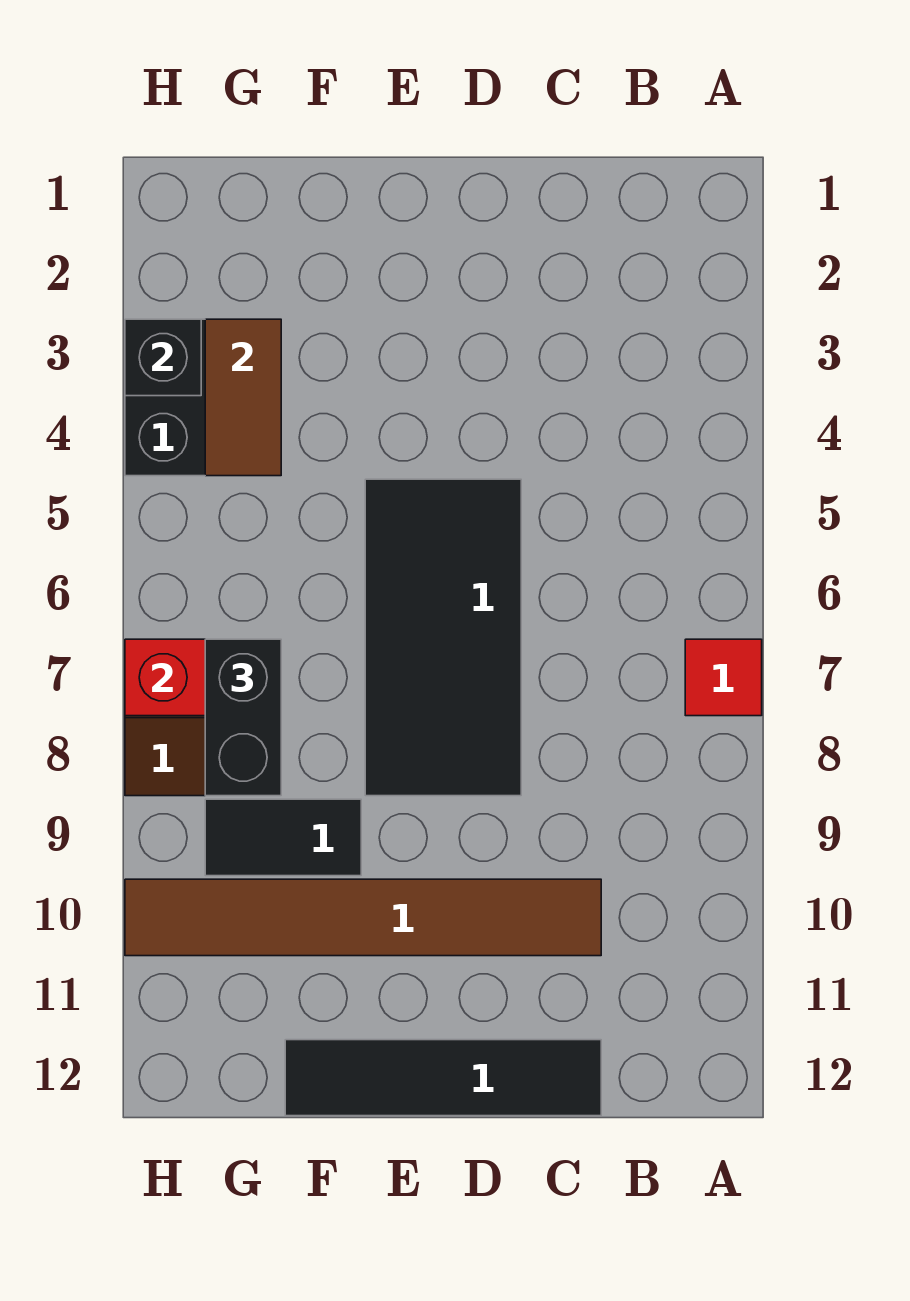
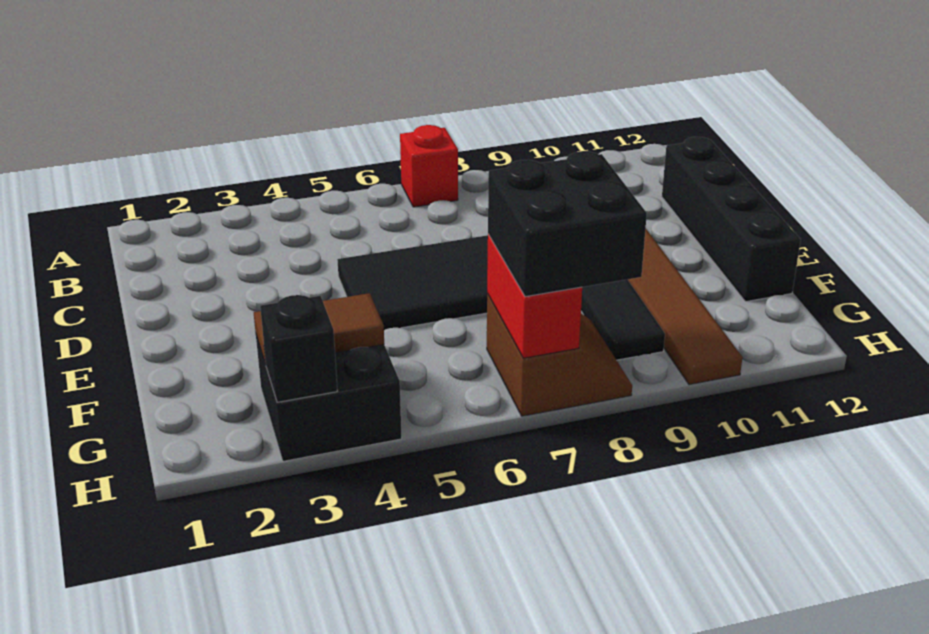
red tile A7 level 1 -> red brick A7 level 1
black tile C12:F12 level 1 -> black brick C12:F12 level 1
black brick G7:G8 level 3 -> black brick G7:H8 level 3

